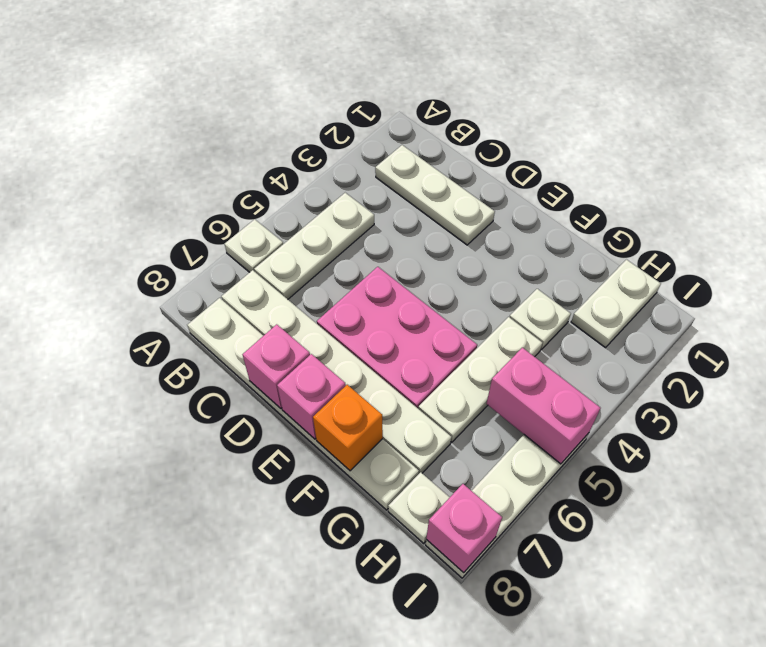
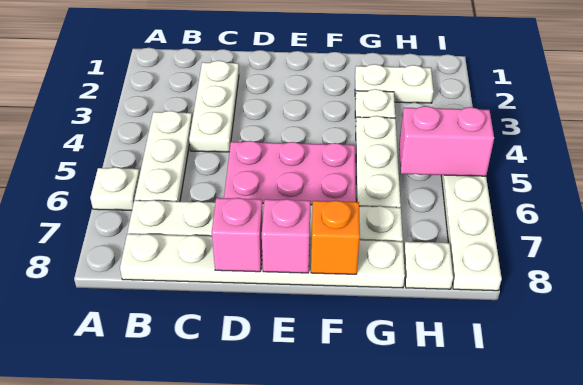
white plate B2:D2 level 1 -> white plate C2:C4 level 1
white plate H1:H2 level 1 -> white plate G2:H2 level 1
pink brick I8 level 2 -> none

